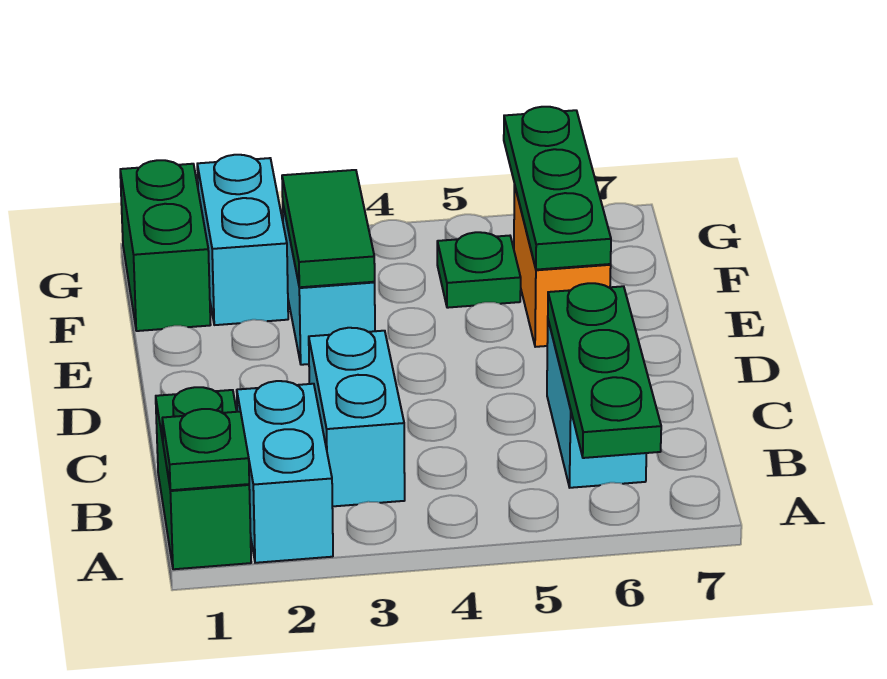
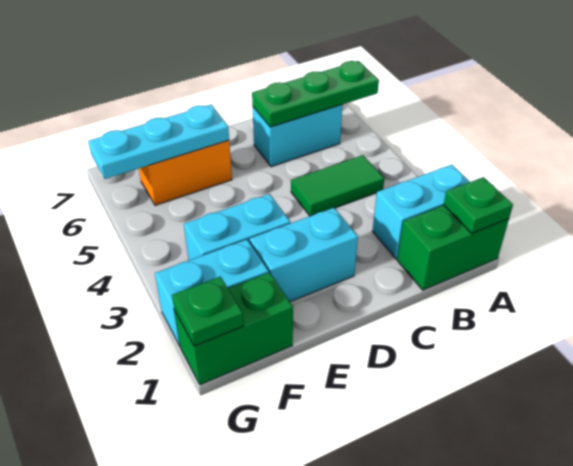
cyan brick B3:C3 level 1 -> cyan brick D2:E2 level 1
green tile E3:F3 level 2 -> green tile B4:C4 level 1
green plate E6:G6 level 2 -> cyan plate E6:G6 level 2
green plate F5 level 1 -> green plate G1 level 2

